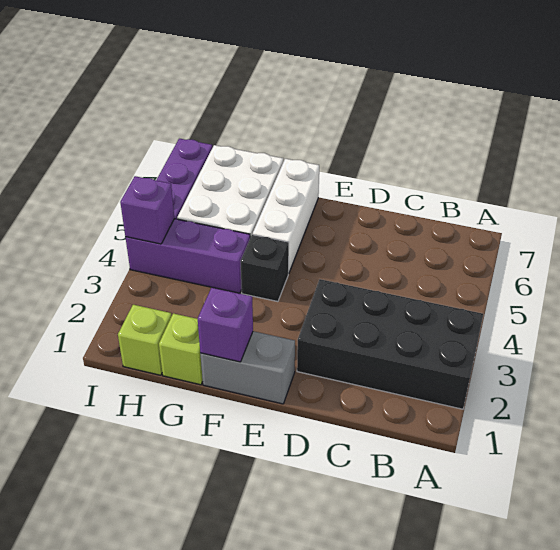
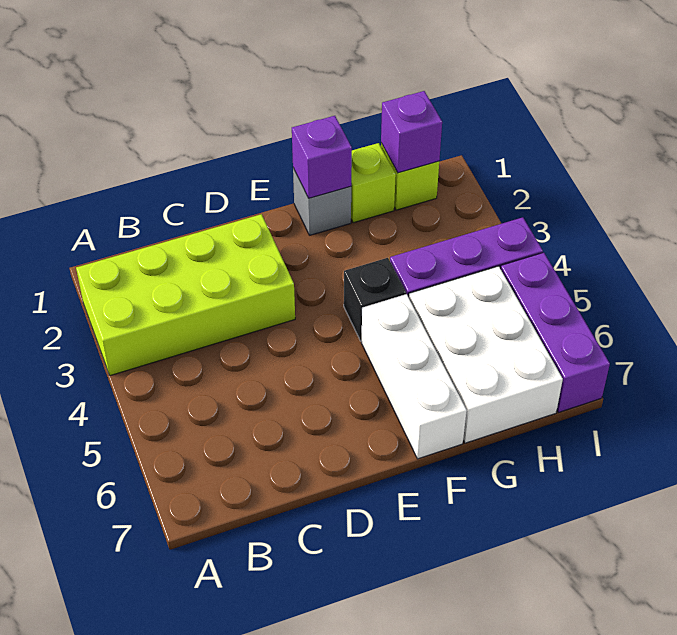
black brick A2:D3 level 1 -> lime brick A2:D3 level 1
grey brick E1:F1 level 1 -> grey brick F1 level 1
purple brick I4 level 2 -> purple brick H1 level 2

